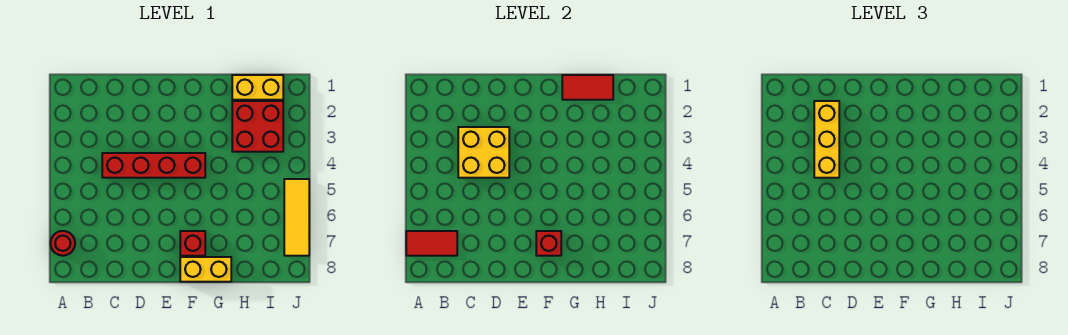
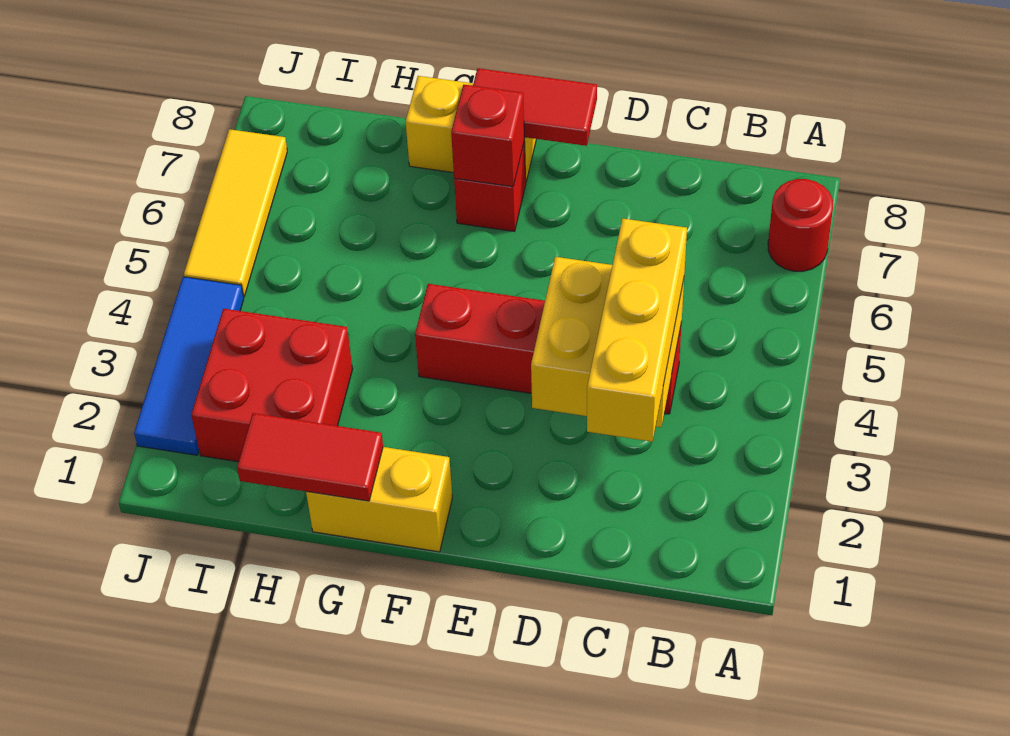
red tile A7:B7 level 2 -> red tile E8:F8 level 2
yellow brick H1:I1 level 1 -> yellow brick F1:G1 level 1
none -> blue tile J2:J4 level 1

